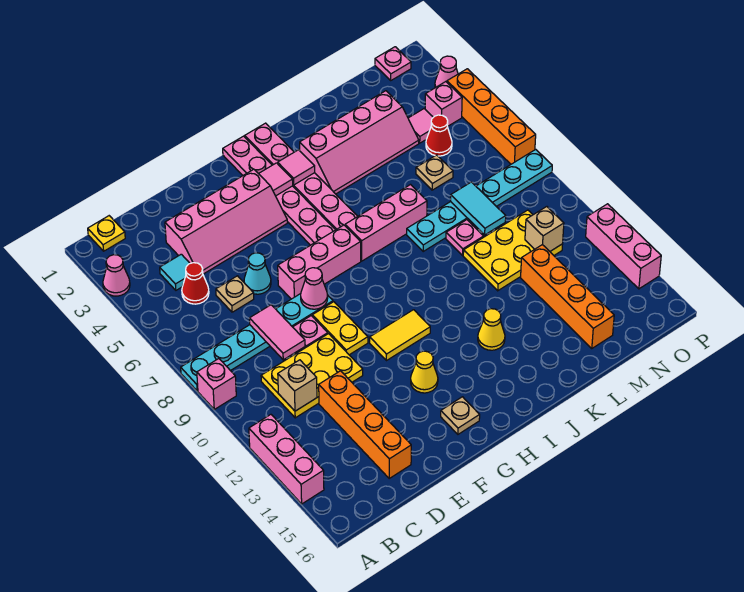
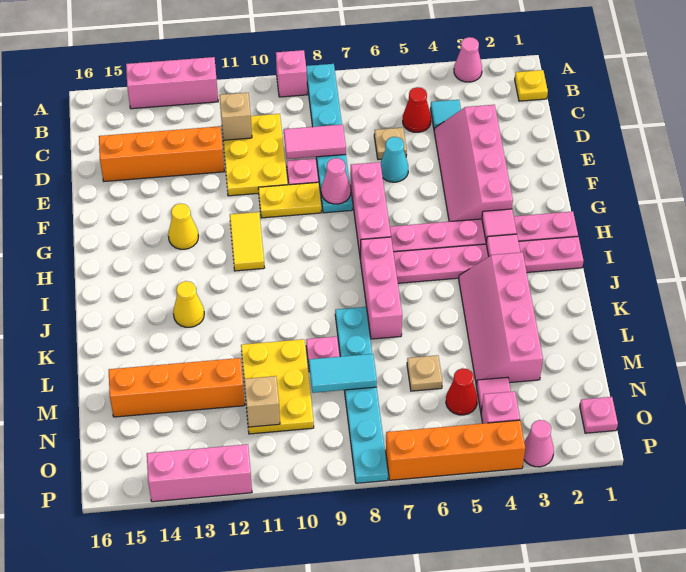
tan plate G15 level 1 -> none

